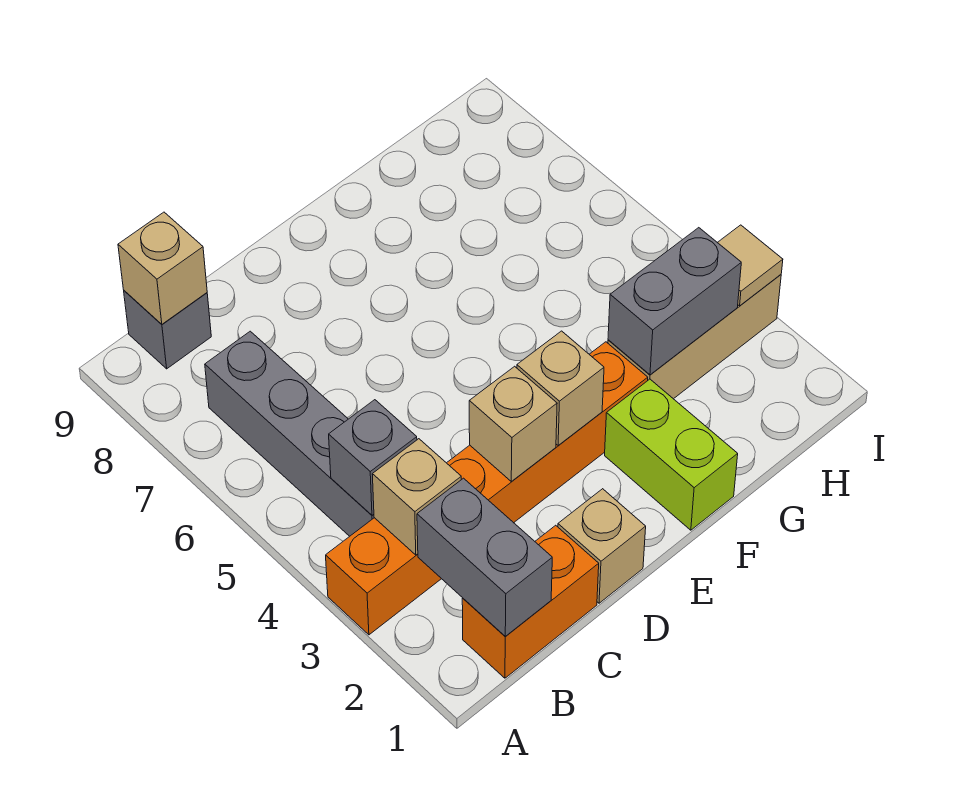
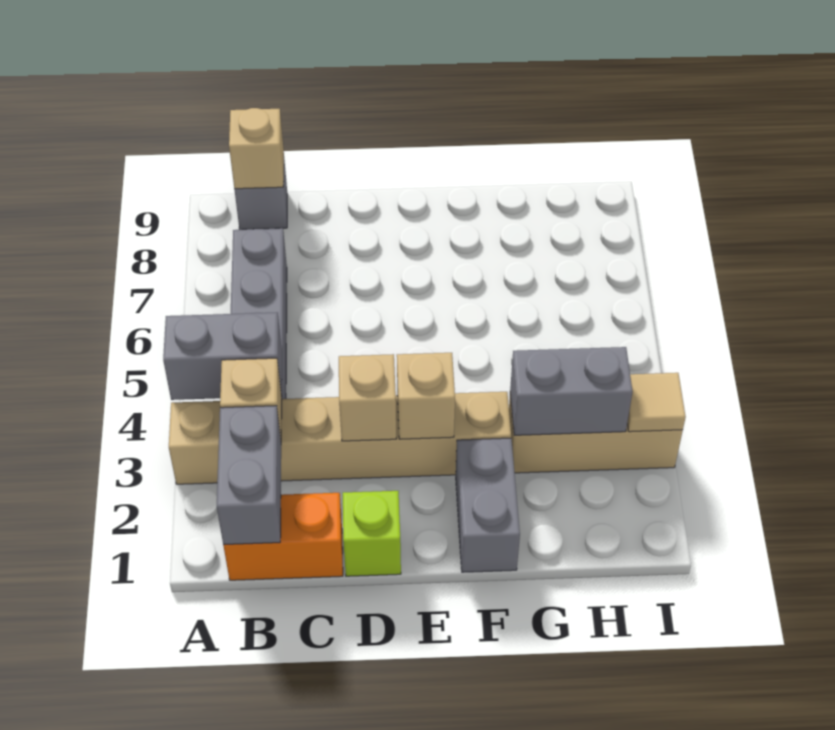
orange brick A3:F3 level 1 -> tan brick A3:F3 level 1
grey brick B4 level 2 -> grey brick A4:B4 level 2
tan brick D1 level 1 -> lime brick D1 level 1
lime brick F1:F2 level 1 -> grey brick F1:F2 level 1

